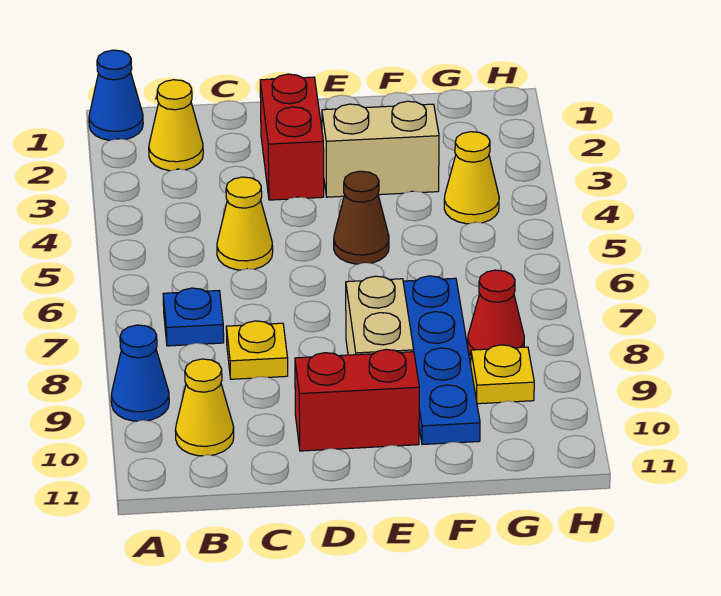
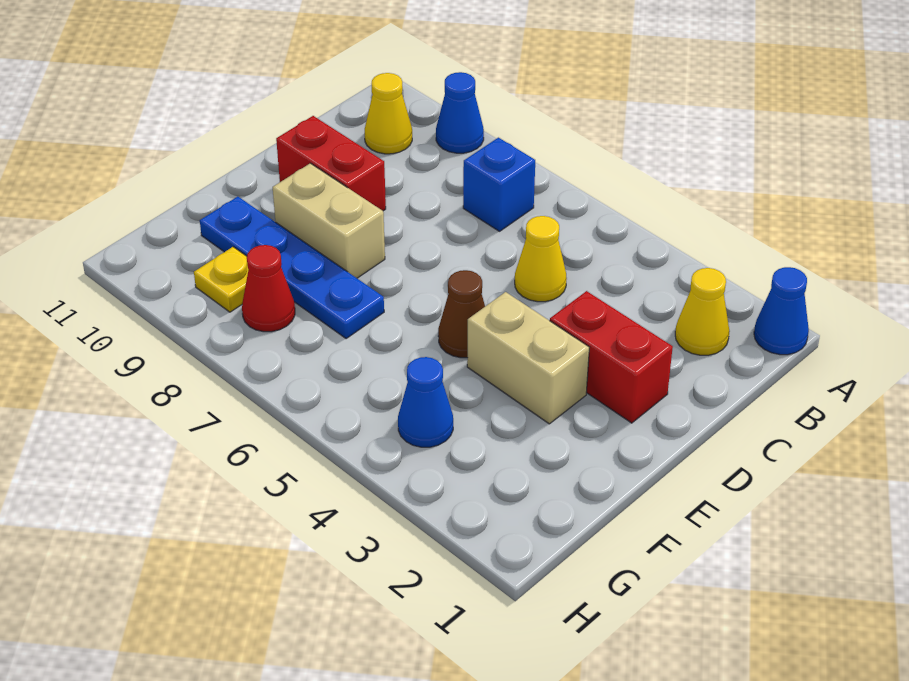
blue plate B7 level 1 -> blue brick B7 level 1
yellow plate C8 level 1 -> none
red brick D10:E10 level 1 -> red brick D9:D10 level 1
tan brick E3:F3 level 1 -> tan brick E3:E4 level 1
yellow cone G4 level 1 -> blue cone G4 level 1

